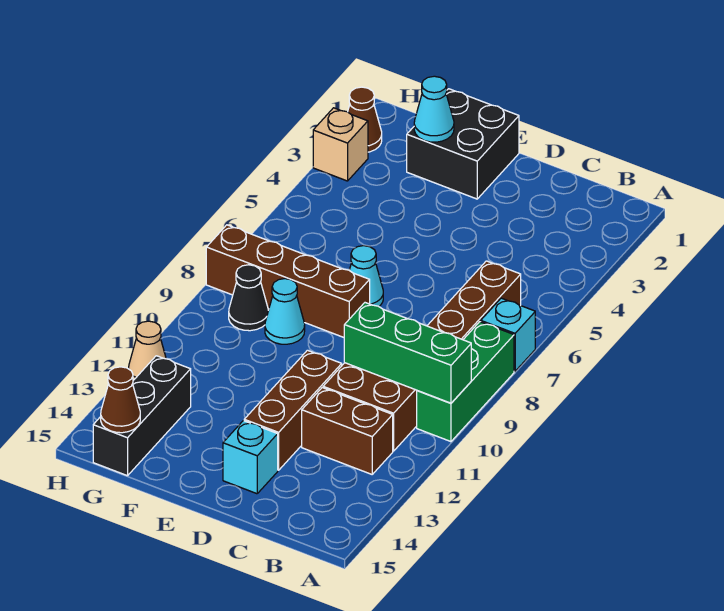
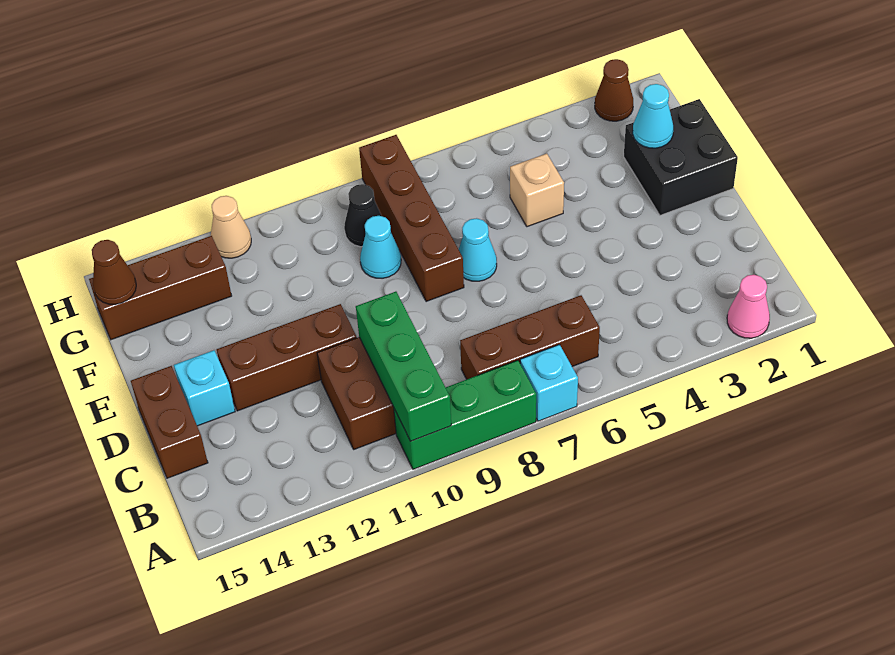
none -> pink cone A2 level 1
brown brick B12:C12 level 1 -> brown brick C15:D15 level 1
black brick G13:G15 level 1 -> brown brick G13:G15 level 1
tan brick H3 level 1 -> tan brick F5 level 1

